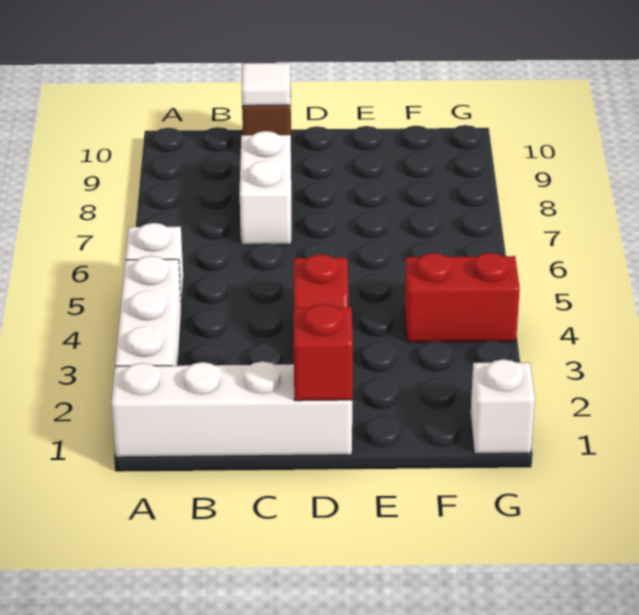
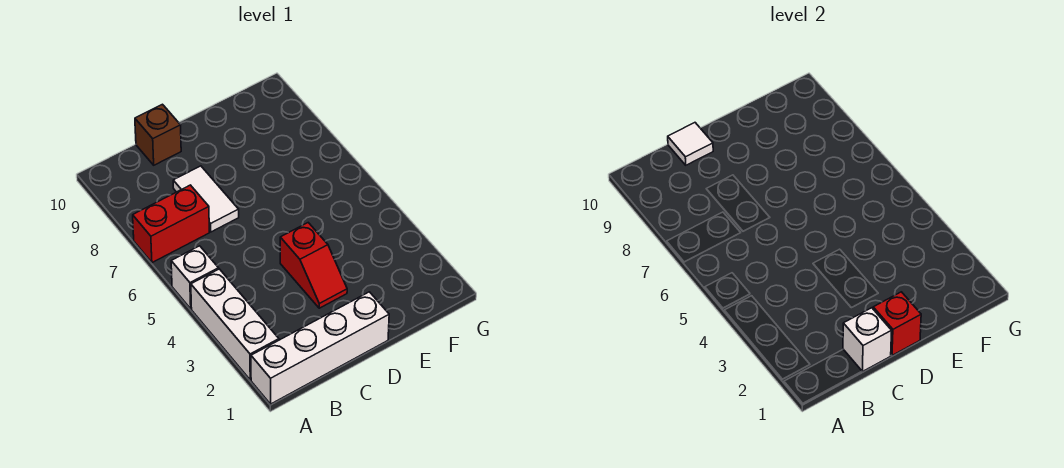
white brick C7:C8 level 1 -> white tile C7:C8 level 1
red brick F4:G4 level 1 -> red brick A7:B7 level 1
white brick G1 level 1 -> white brick C1 level 2

